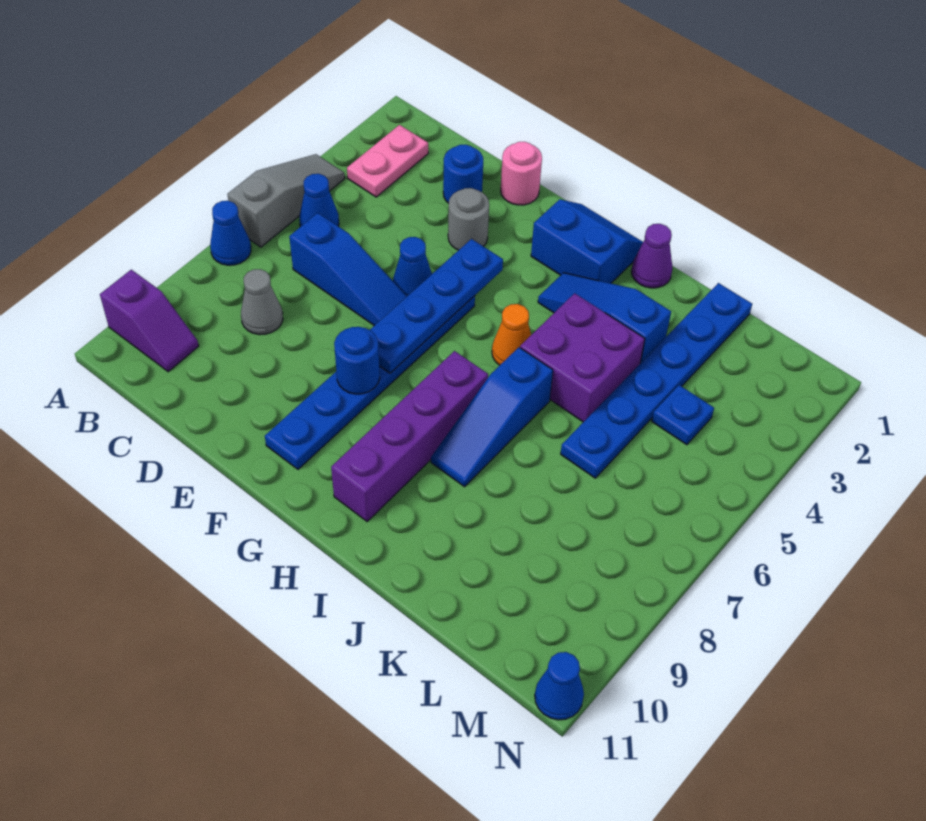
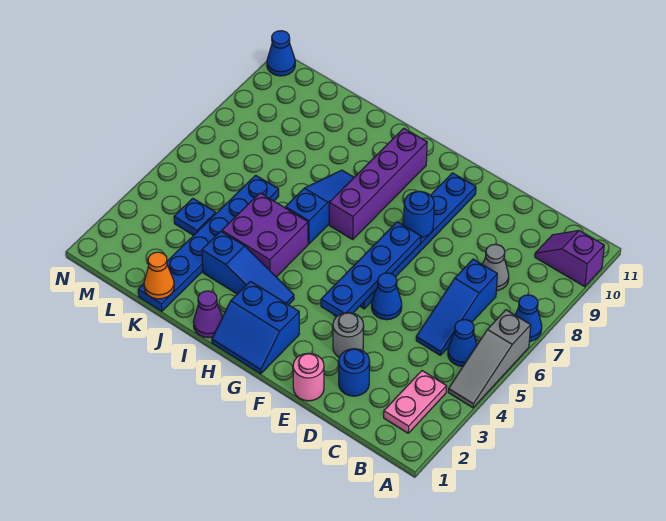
blue slope C6:E6 level 1 top C -> blue slope C5:C7 level 1 top 7
orange cone H5 level 1 -> orange cone K1 level 2

